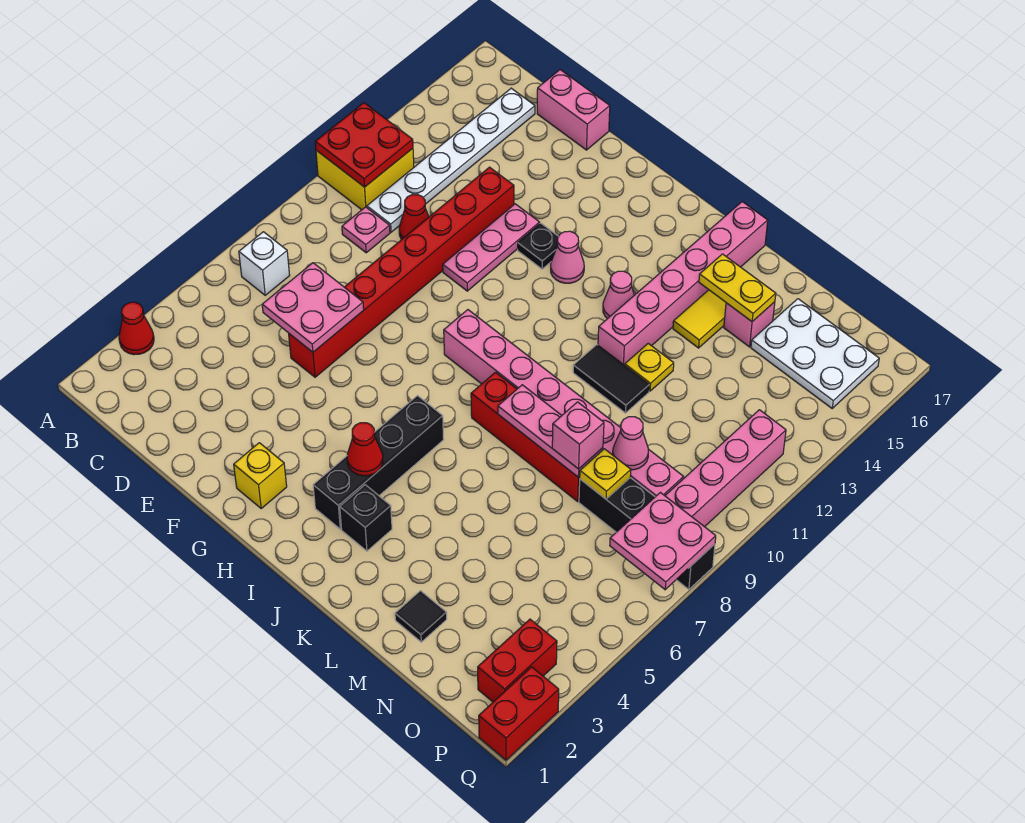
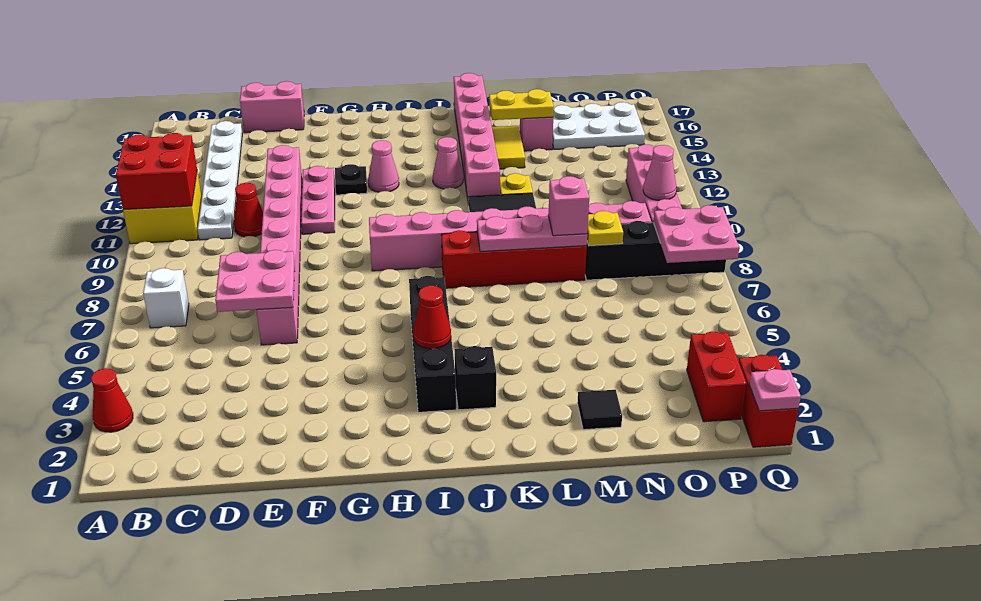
red plate A11:B12 level 2 -> red brick A11:B12 level 2
pink plate C10 level 1 -> pink plate Q1 level 2
red brick E6:E13 level 1 -> pink brick E6:E13 level 1
yellow brick G2 level 1 -> none
pink cone N9 level 2 -> pink cone P10 level 2

